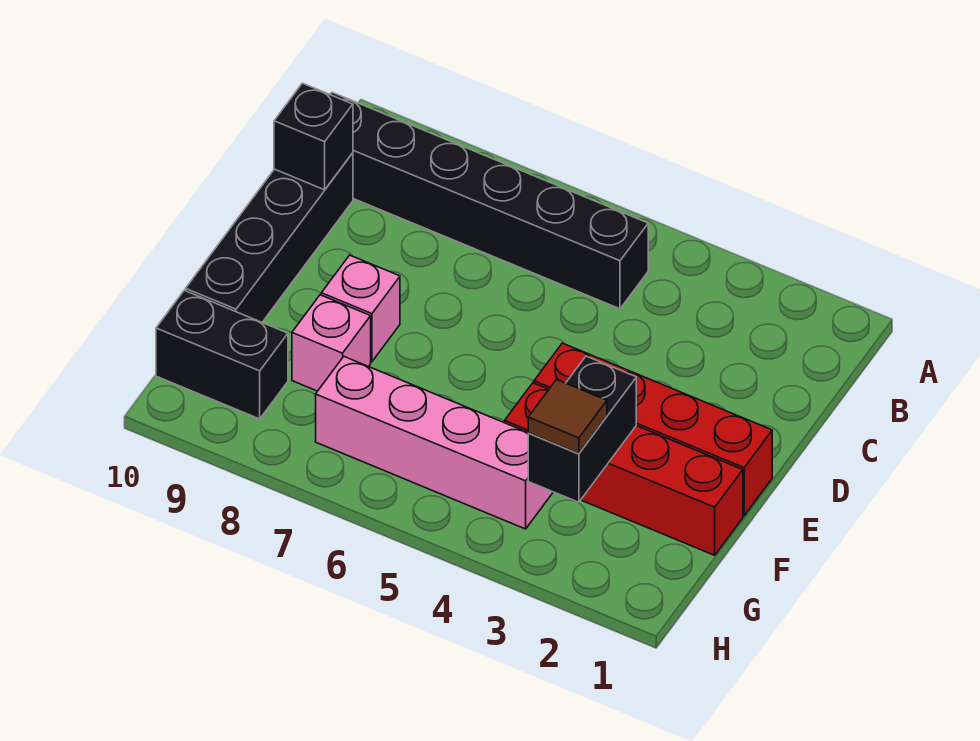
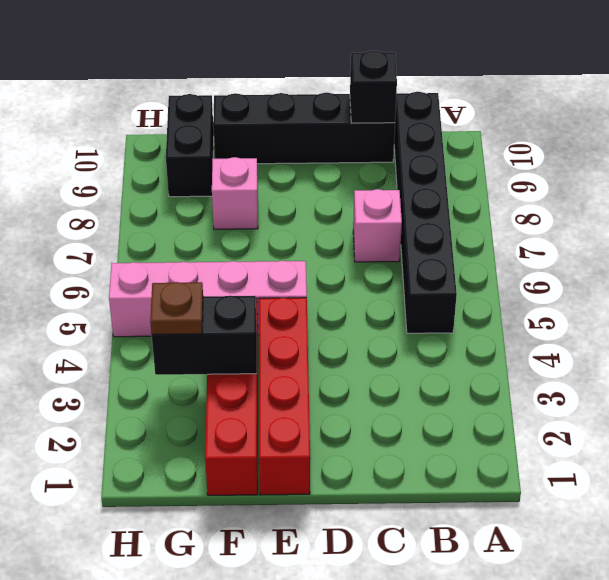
pink brick E8 level 1 -> pink brick C7 level 1
brown tile G3 level 3 -> brown plate G3 level 3
pink brick G4:G7 level 1 -> pink brick E5:H5 level 1

